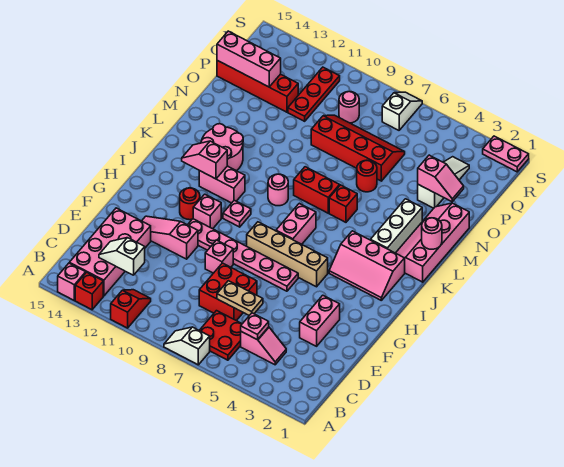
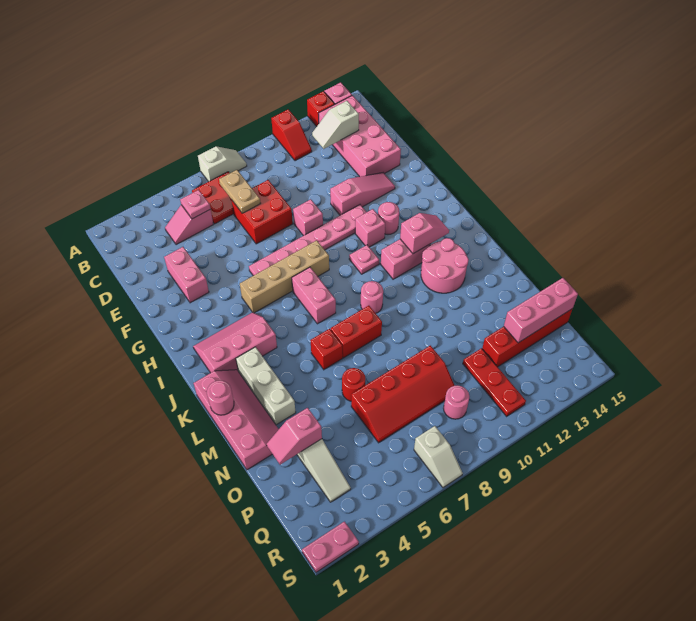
white slope C12:C13 level 2 top 12 -> white slope C12:C13 level 2 top 13
tan plate D6:D7 level 2 -> tan plate C7:D7 level 2
red round brick H12 level 1 -> pink round brick H12 level 1

